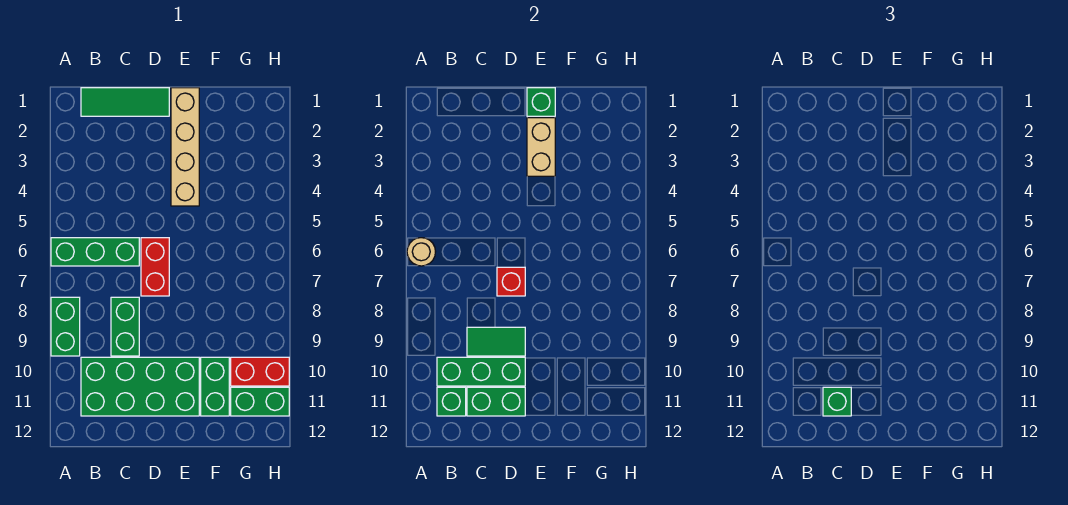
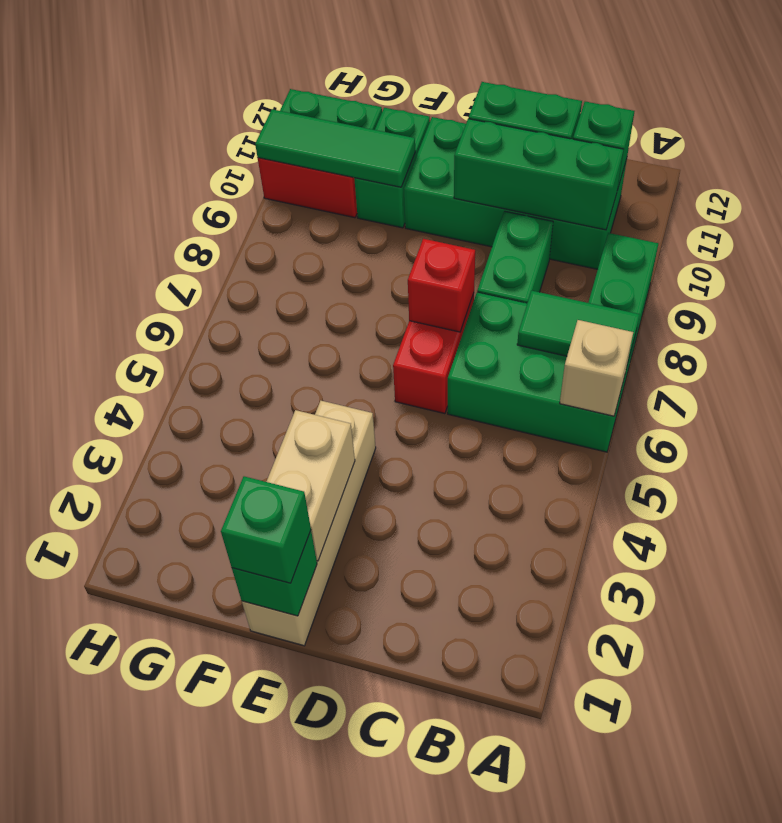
green brick A6:C6 level 1 -> green brick A6:C7 level 1
tan round brick A6 level 2 -> tan brick A6 level 2
green tile B1:D1 level 1 -> green tile F10:H10 level 2
green tile C9:D9 level 2 -> green tile A7:B7 level 2
green brick C11 level 3 -> green brick E1 level 3

